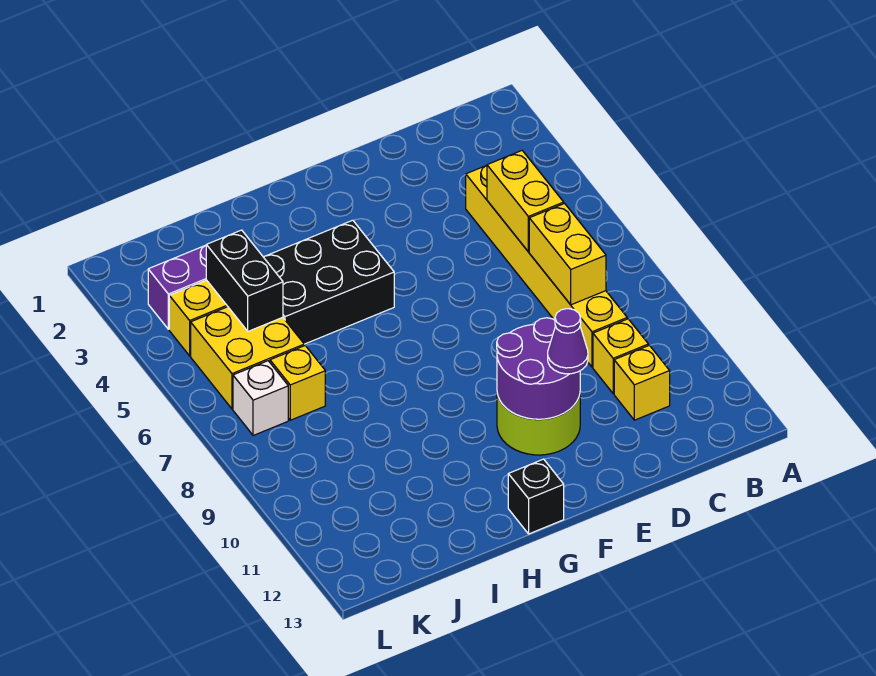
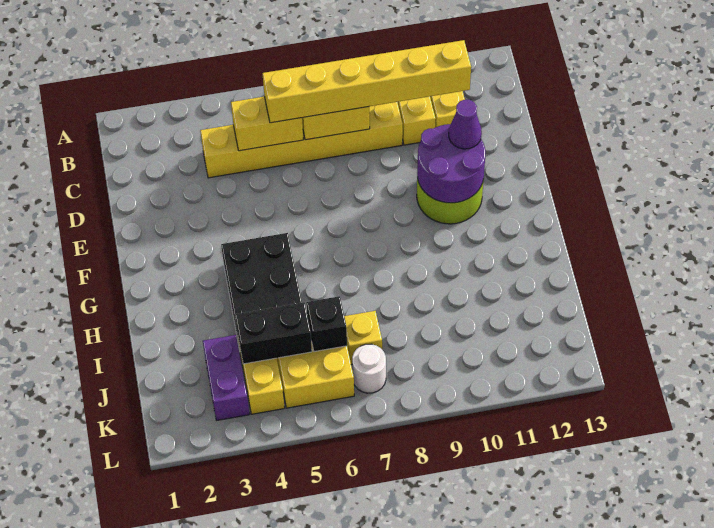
none -> yellow brick C6:C11 level 3
black brick G13 level 1 -> black brick J6 level 2
white brick K7 level 1 -> white round brick K7 level 1

